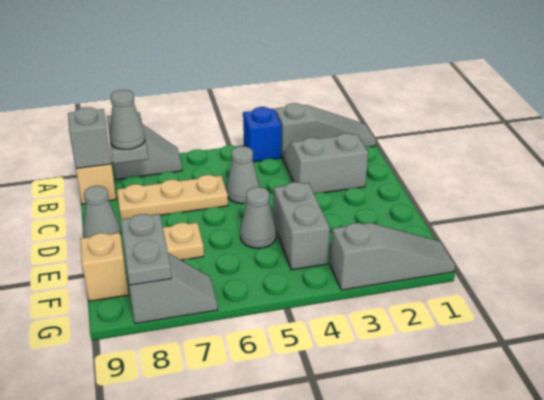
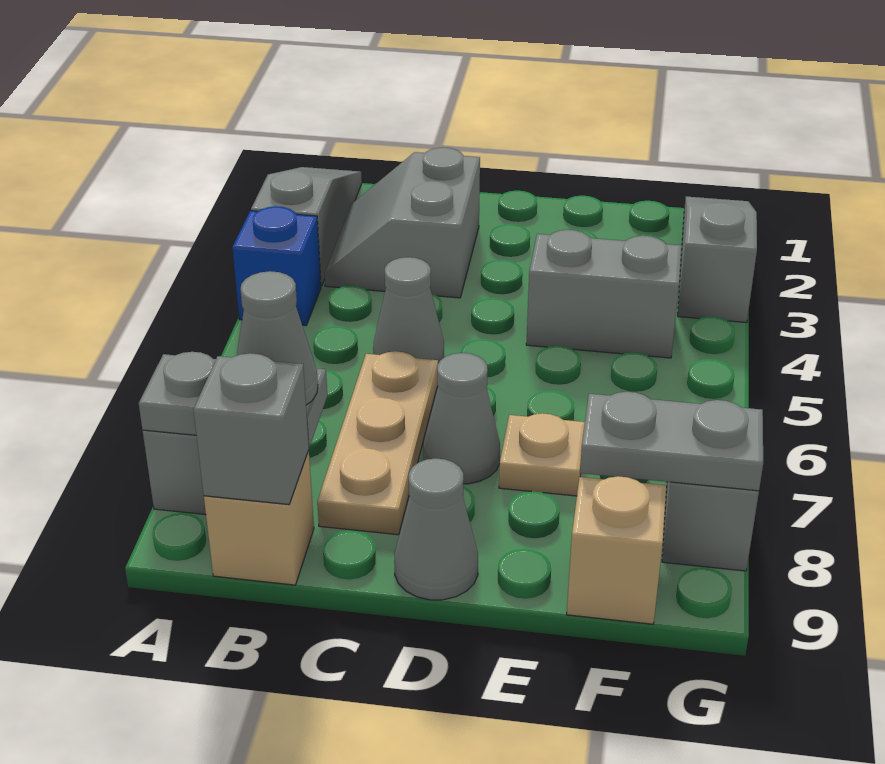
grey cone E5 level 1 -> grey cone D7 level 1

